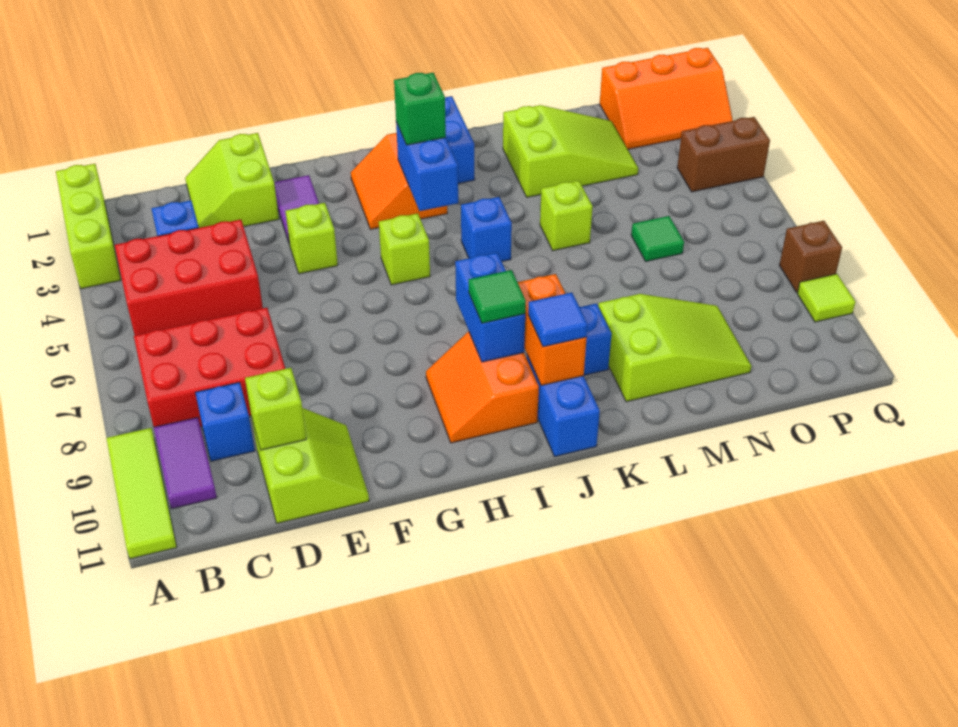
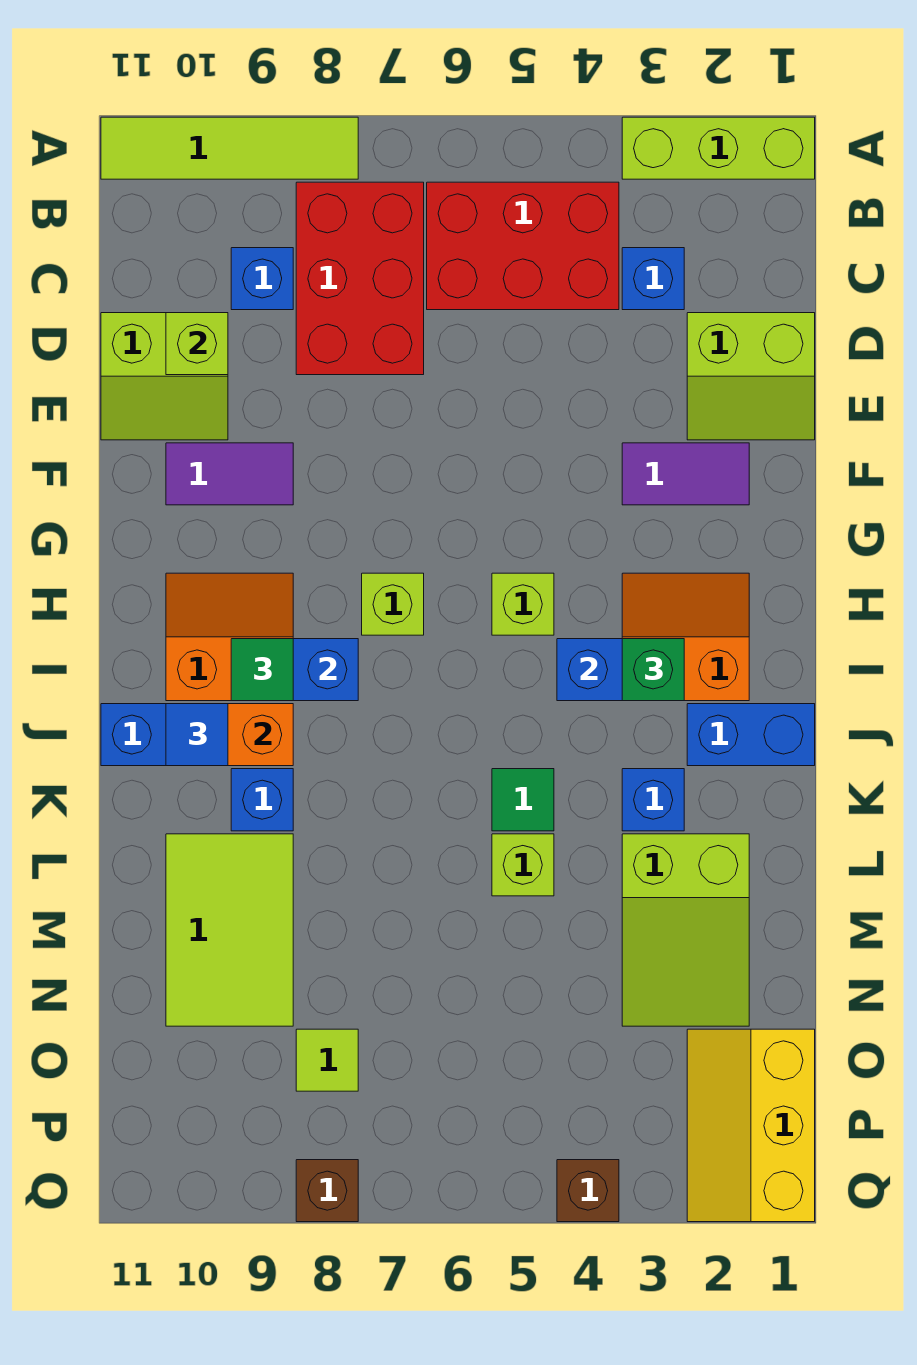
lime tile A9:A11 level 1 -> lime tile A8:A11 level 1
red brick B4:D5 level 1 -> red brick B4:C6 level 1
purple tile B9:B10 level 1 -> purple tile F9:F10 level 1
lime slope D1:E2 level 1 top E -> lime slope D1:E2 level 1 top D
lime brick F4 level 1 -> lime brick H7 level 1
blue brick J5 level 1 -> blue brick K3 level 1
lime slope L9:N10 level 1 top L -> lime tile L9:N10 level 1
green tile N6 level 1 -> green tile K5 level 1
orange slope O1:Q2 level 1 top 1 -> yellow slope O1:Q2 level 1 top 1
brown brick P4:Q4 level 1 -> brown brick Q4 level 1
lime tile Q9 level 1 -> lime tile O8 level 1

